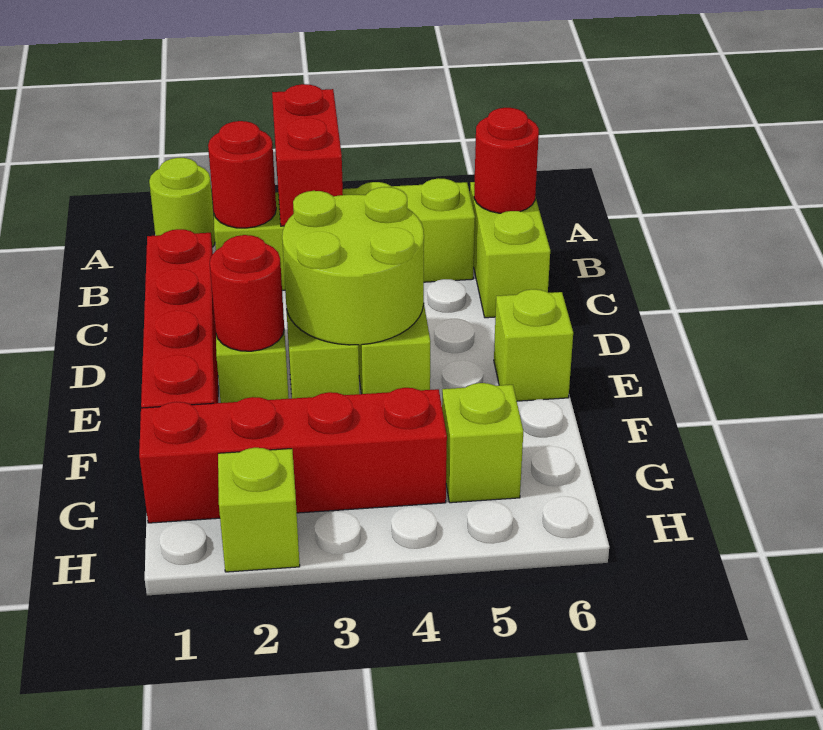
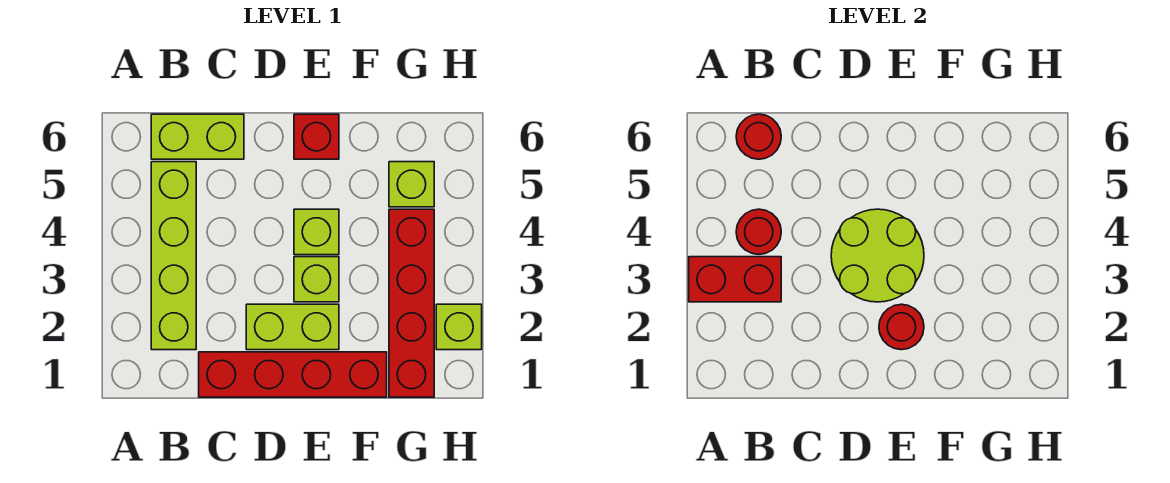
lime round brick A1 level 1 -> none
red round brick B2 level 2 -> red round brick B4 level 2
lime brick E6 level 1 -> red brick E6 level 1

